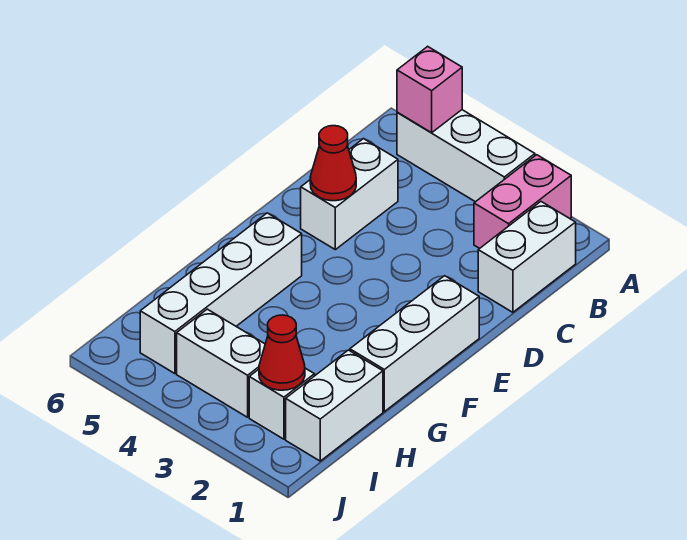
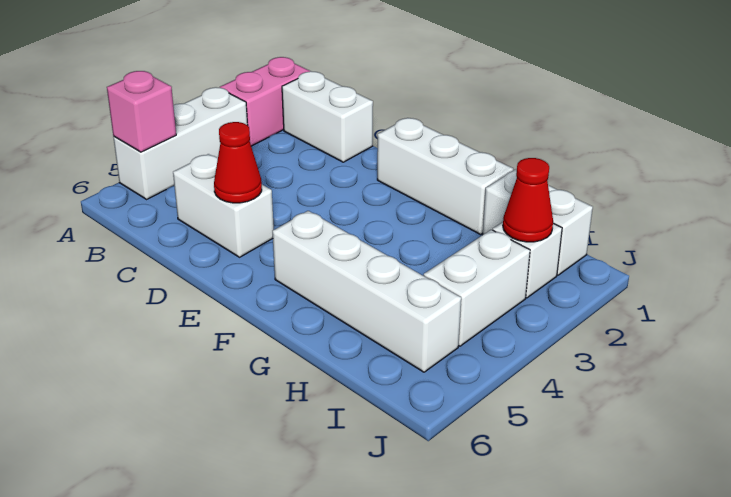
pink brick A2:B2 level 1 -> pink brick A1:A2 level 1

